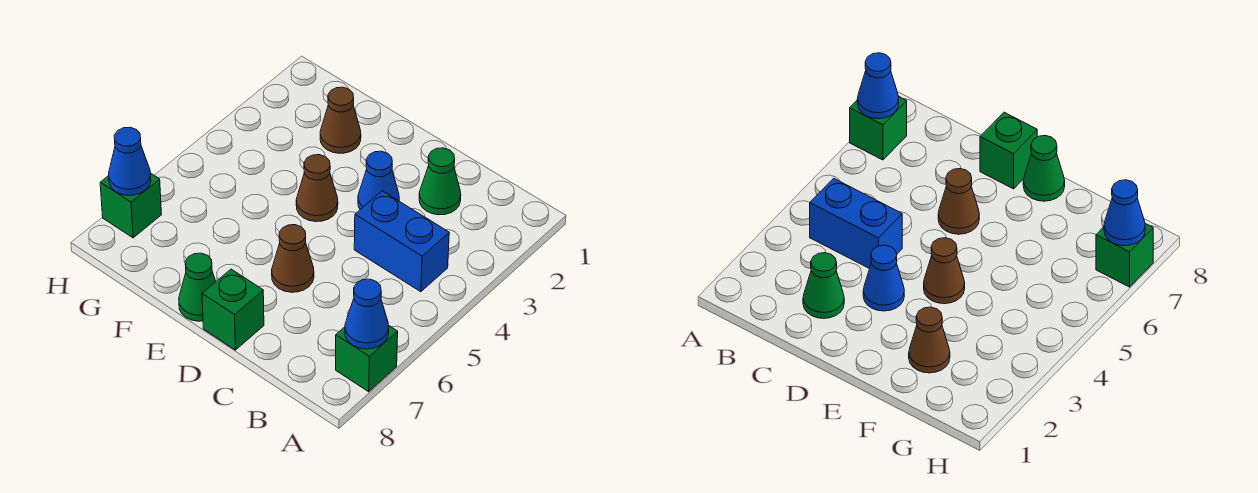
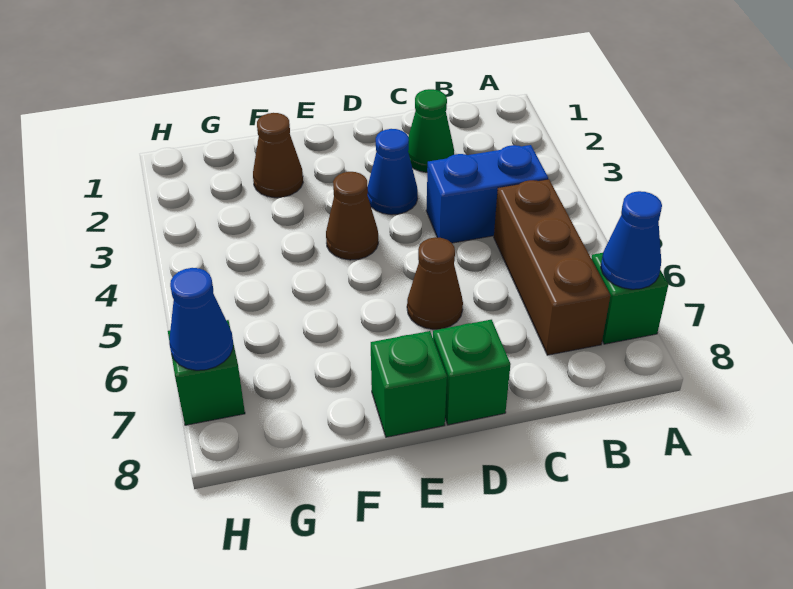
none -> brown brick B5:B7 level 1
green cone E8 level 1 -> green brick E8 level 1

